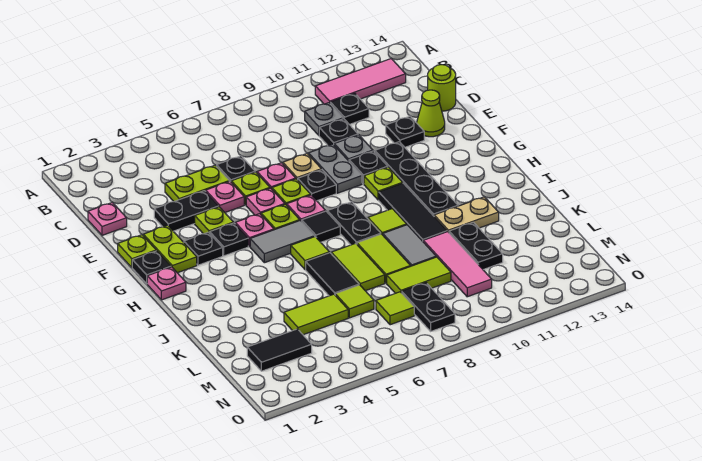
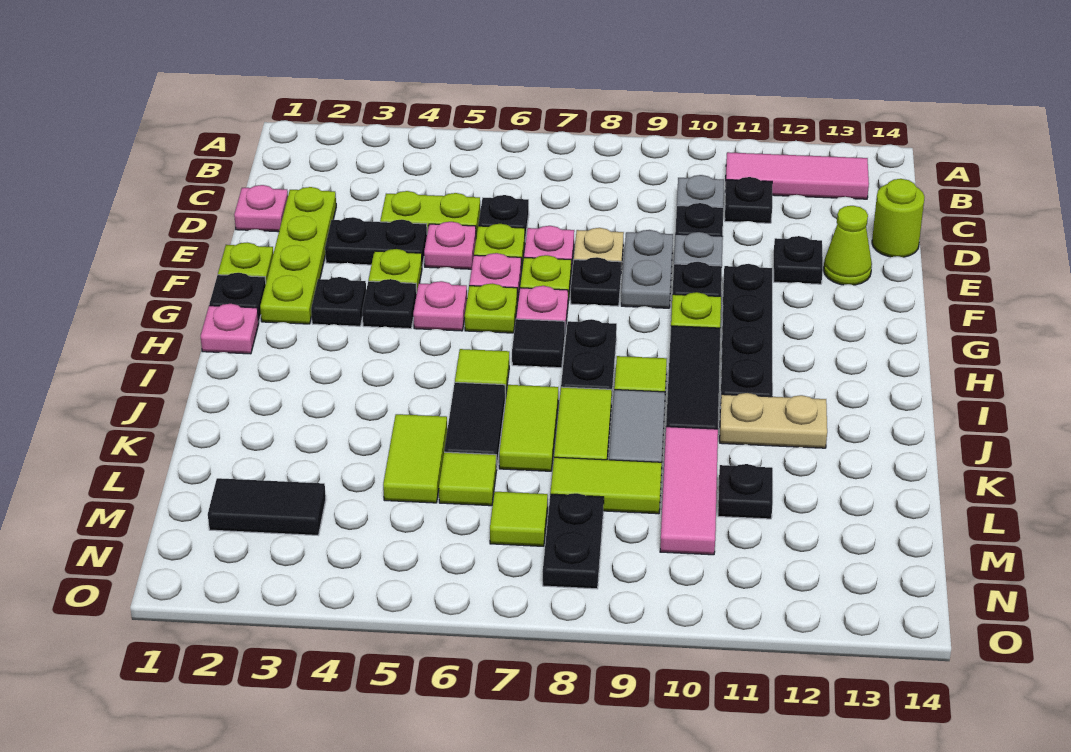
lime plate F2:G2 level 1 -> lime plate D2:G2 level 1
grey tile H5:H6 level 1 -> none
black plate K11:L11 level 1 -> black plate L11 level 1
lime tile L4:L5 level 1 -> lime tile K5:L5 level 1

